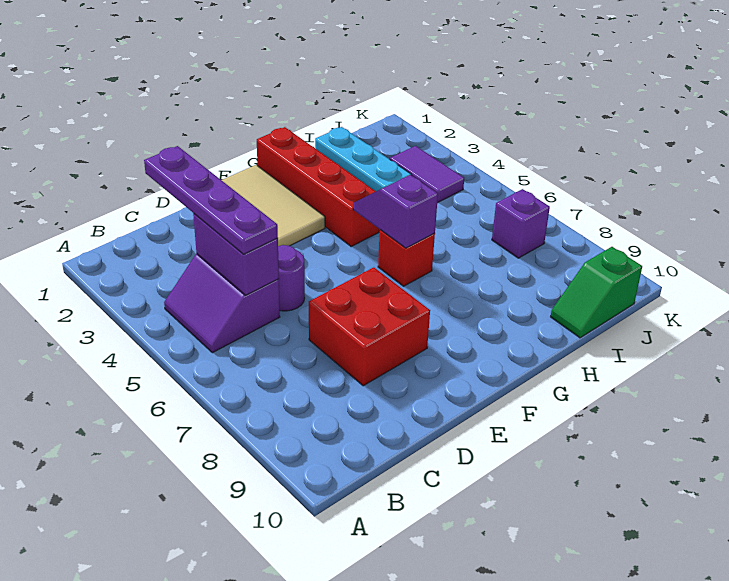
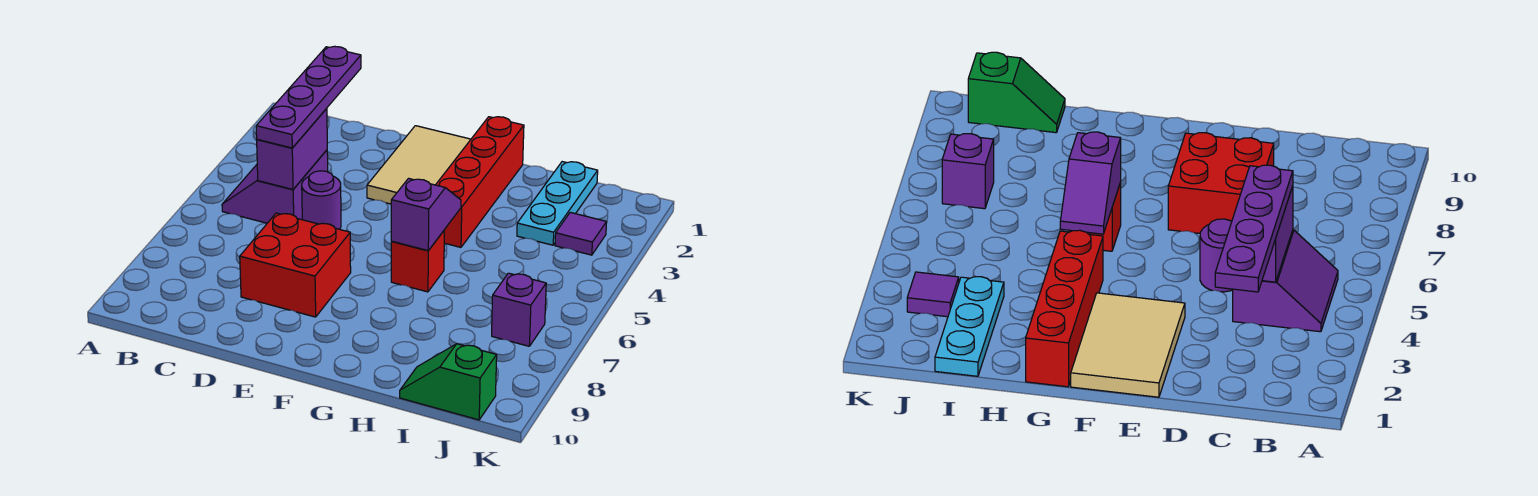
purple tile J3:J4 level 1 -> purple tile J3 level 1

